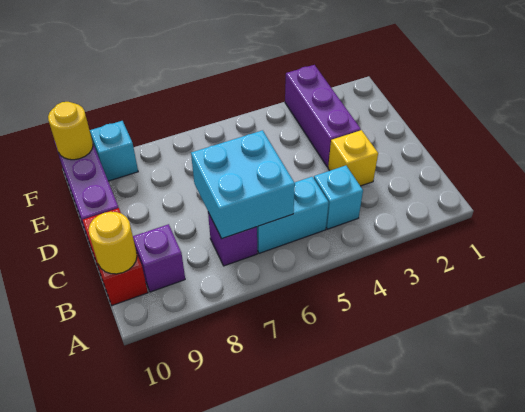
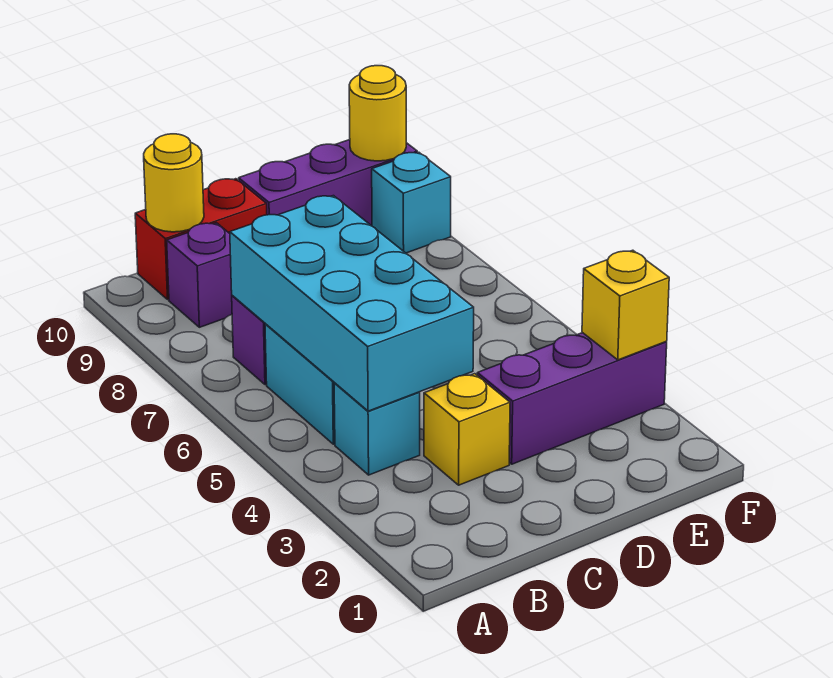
cyan brick B6:C7 level 2 -> cyan brick B4:C7 level 2
none -> yellow brick F3 level 2

